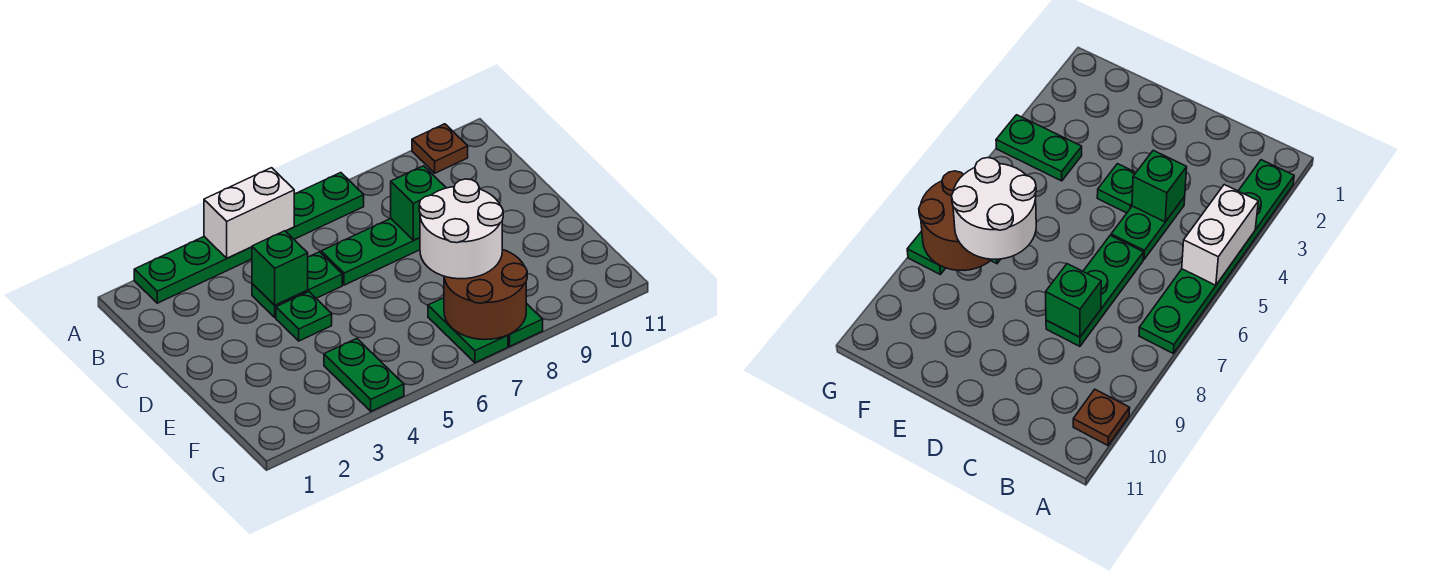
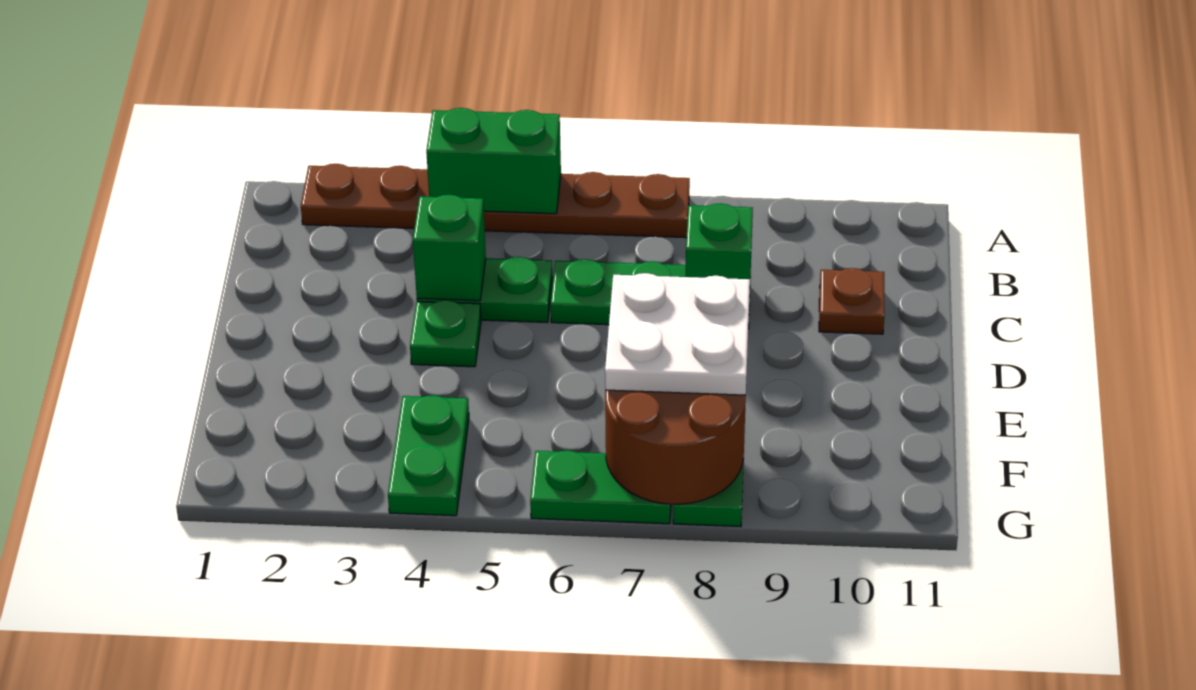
green plate A2:A7 level 1 -> brown plate A2:A7 level 1
white brick A4:A5 level 2 -> green brick A4:A5 level 2
brown plate A10 level 1 -> brown plate C10 level 1
white round brick E7:F8 level 3 -> white plate E7:F8 level 3
green plate F7:G7 level 1 -> green plate G6:G7 level 1

